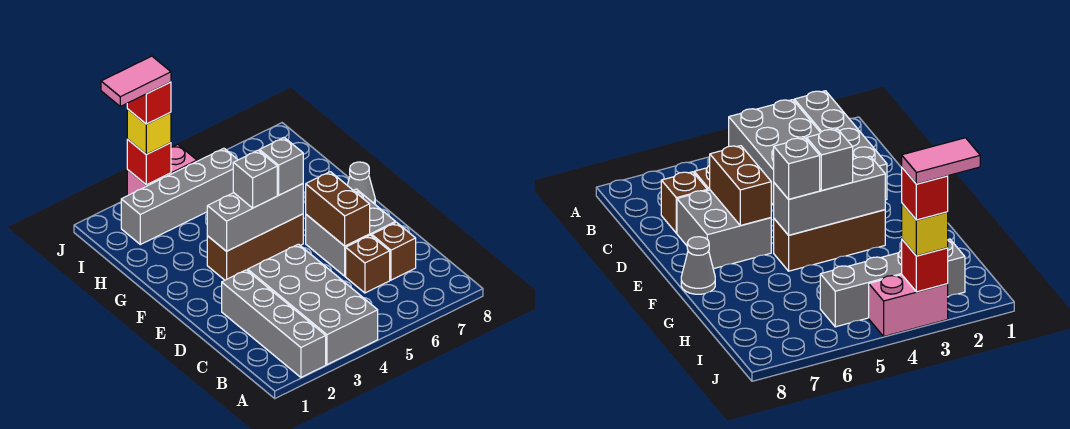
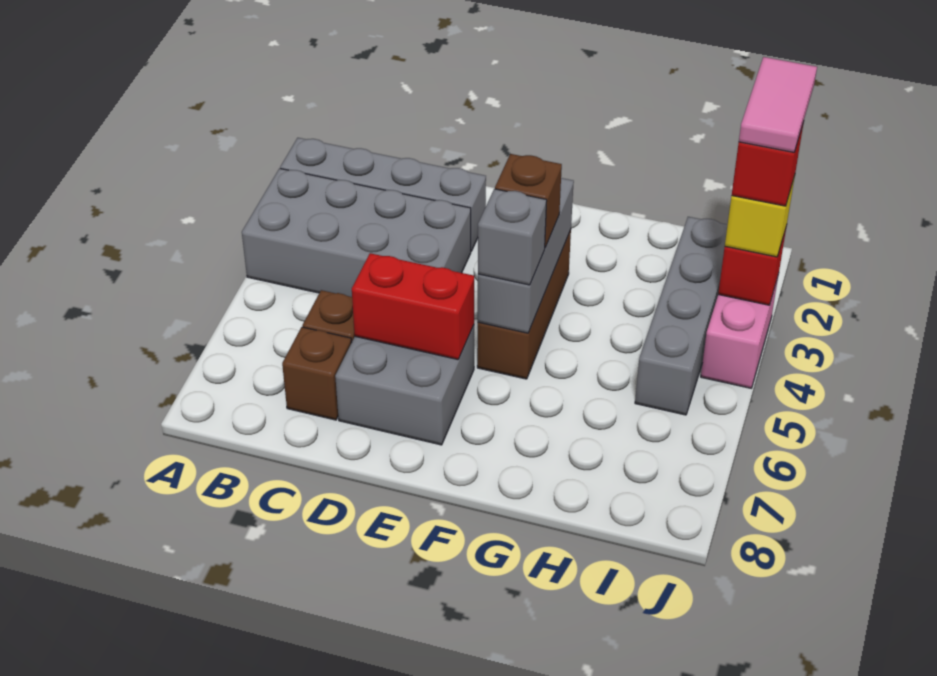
brown brick D6:E6 level 2 -> red brick D6:E6 level 2
grey brick F4 level 3 -> brown brick F4 level 3
grey cone F8 level 1 -> none

